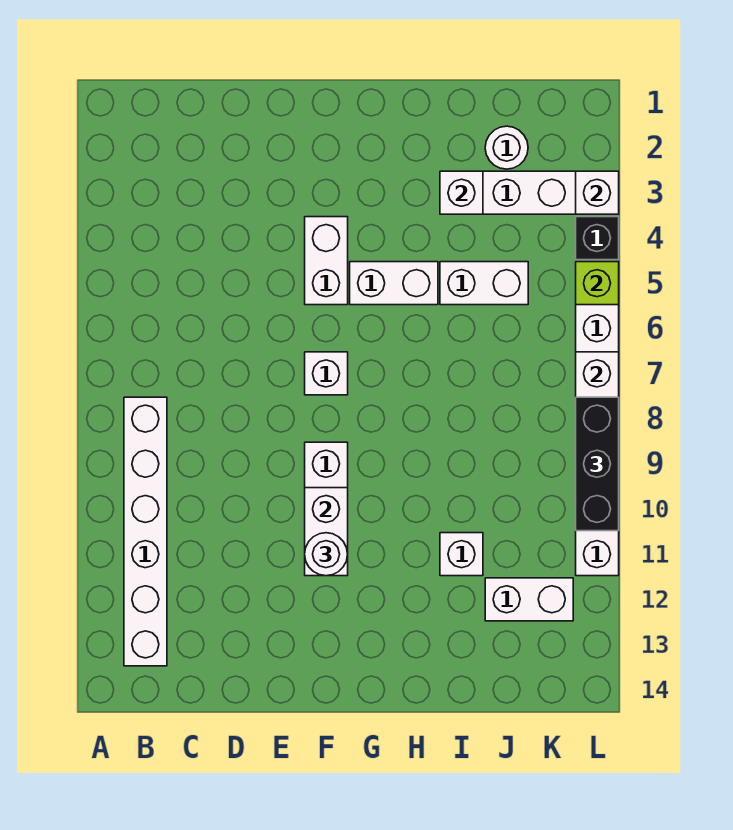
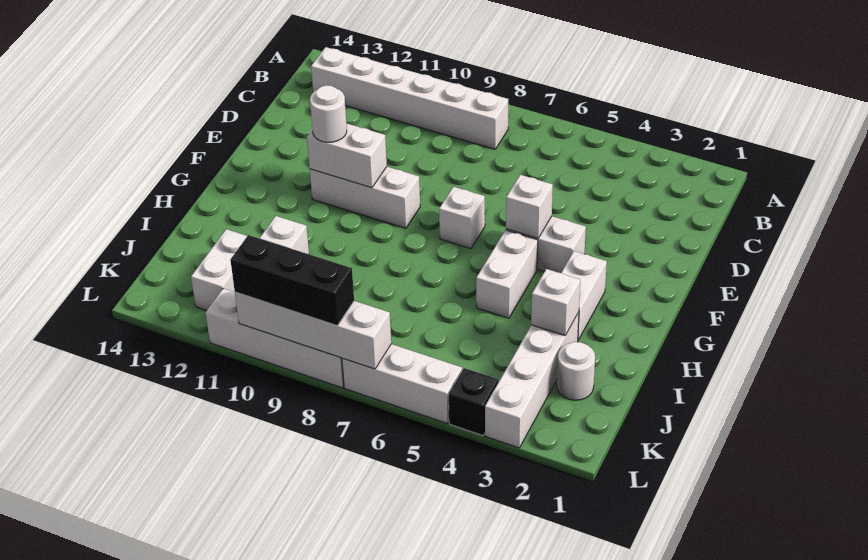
white brick I5:J5 level 1 -> white brick G3:H3 level 1
white brick L3 level 2 -> white brick F5 level 2
lime brick L5 level 2 -> none

